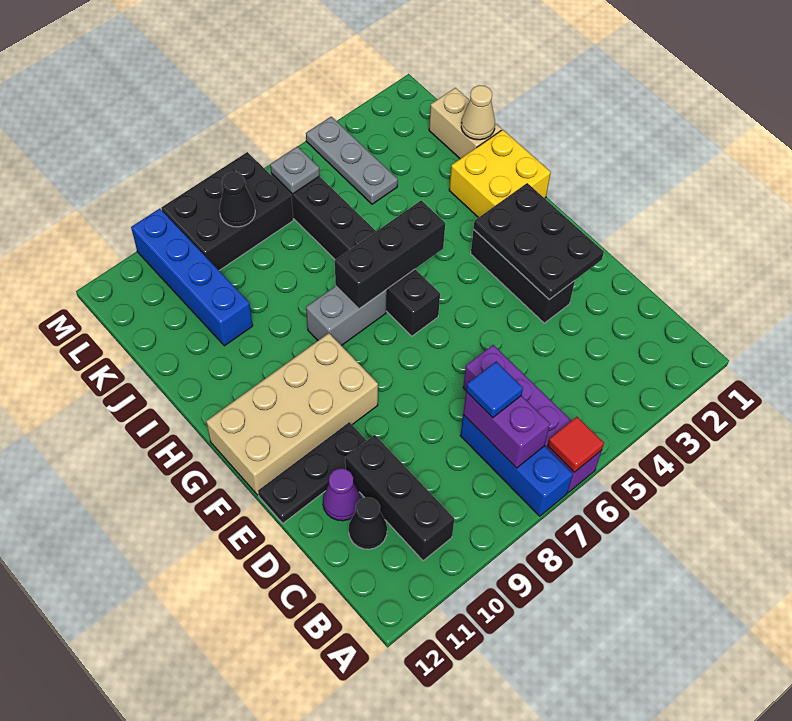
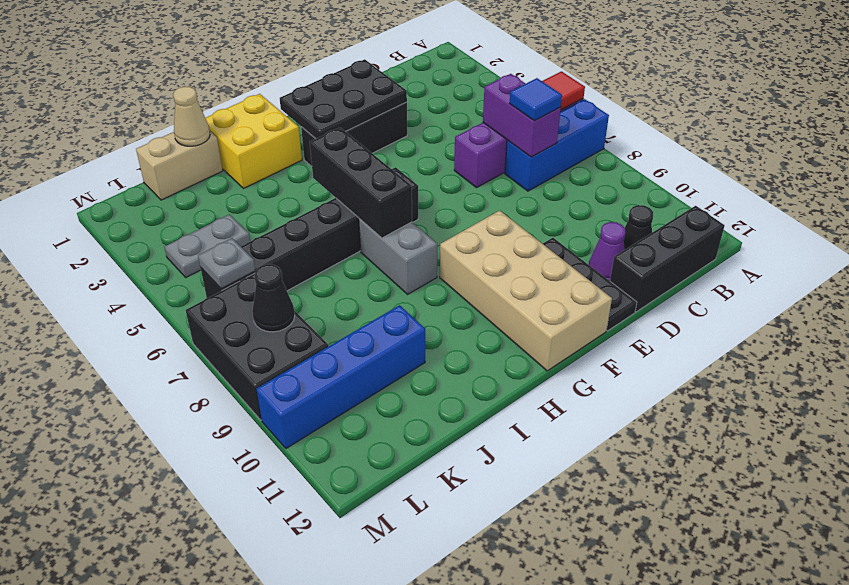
purple brick B7:C7 level 2 -> purple brick C6:C7 level 2
black brick B10:D10 level 1 -> black brick B12:D12 level 1
grey plate K4:M4 level 1 -> grey plate K4:L4 level 1

